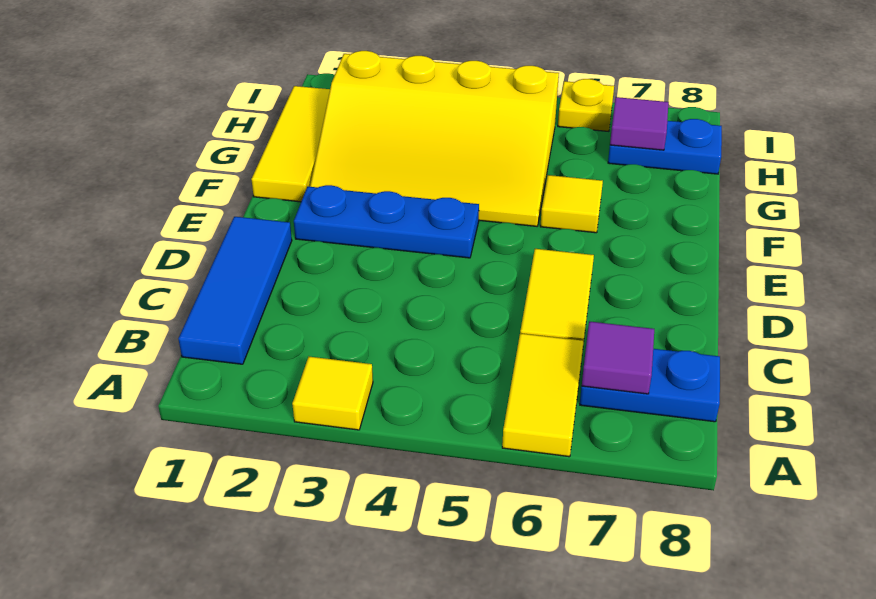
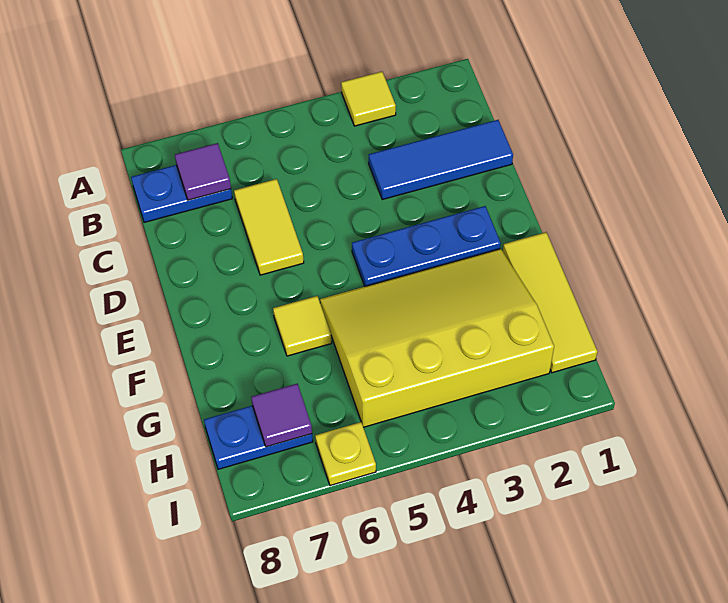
yellow tile A6:B6 level 1 -> none
blue tile B1:D1 level 1 -> blue tile C1:C3 level 1

